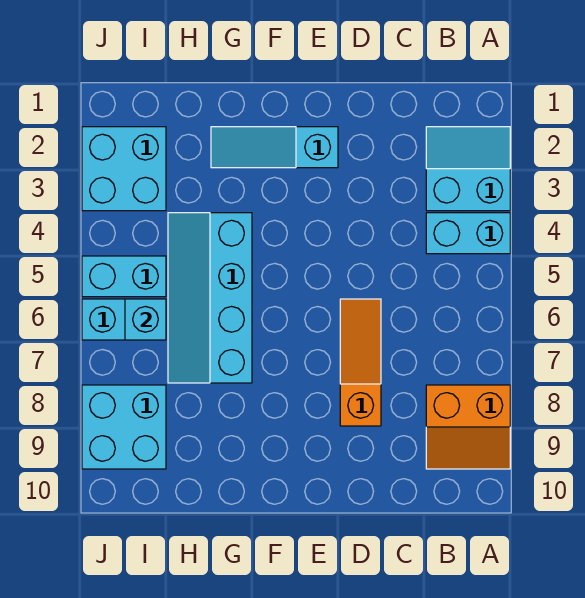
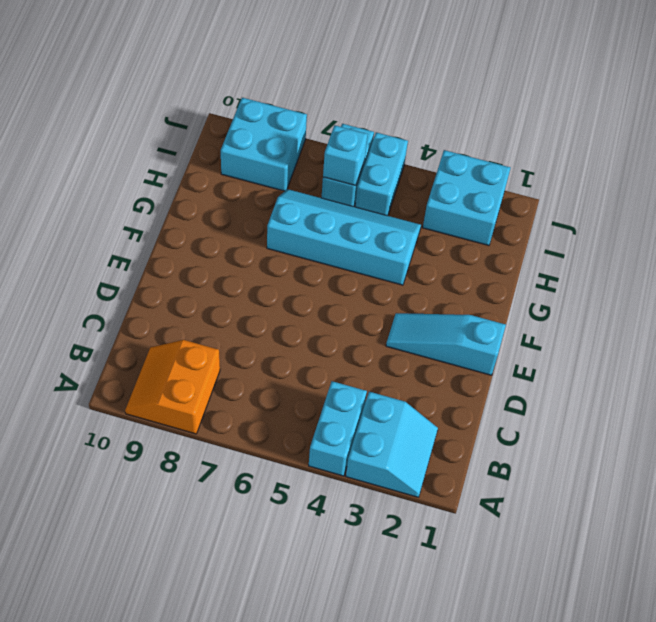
orange slope D6:D8 level 1 top 8 -> none
cyan slope E2:G2 level 1 top E -> cyan slope E1:E3 level 1 top 1

